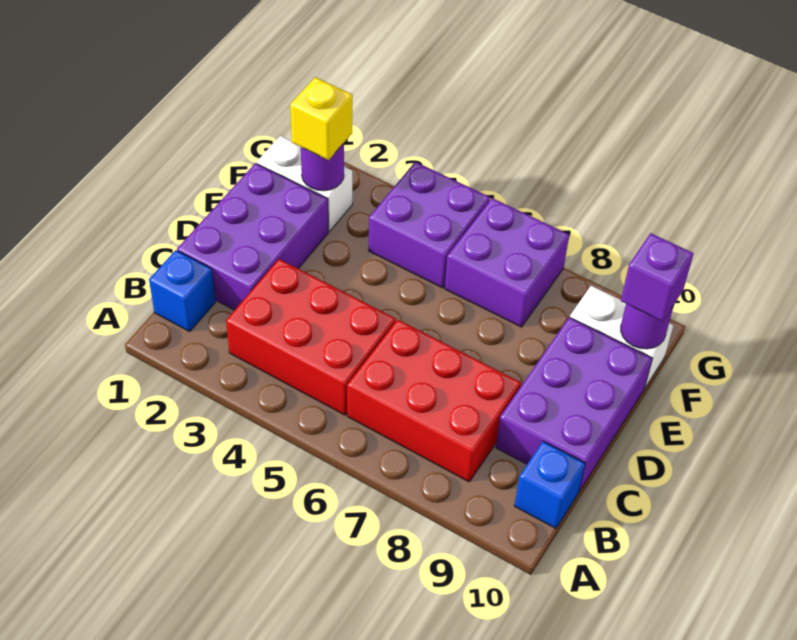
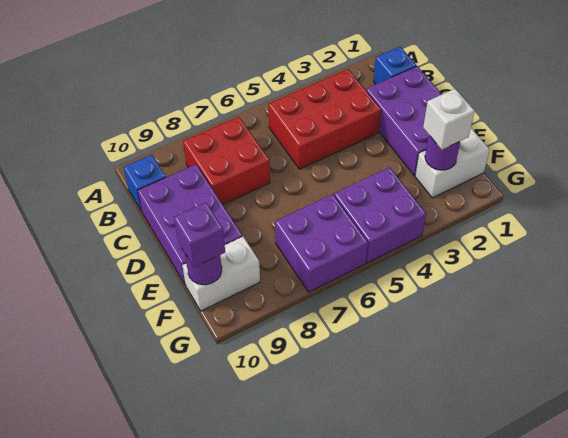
red brick B6:C8 level 1 -> red brick B7:C8 level 1
yellow brick F2 level 3 -> white brick F2 level 3

